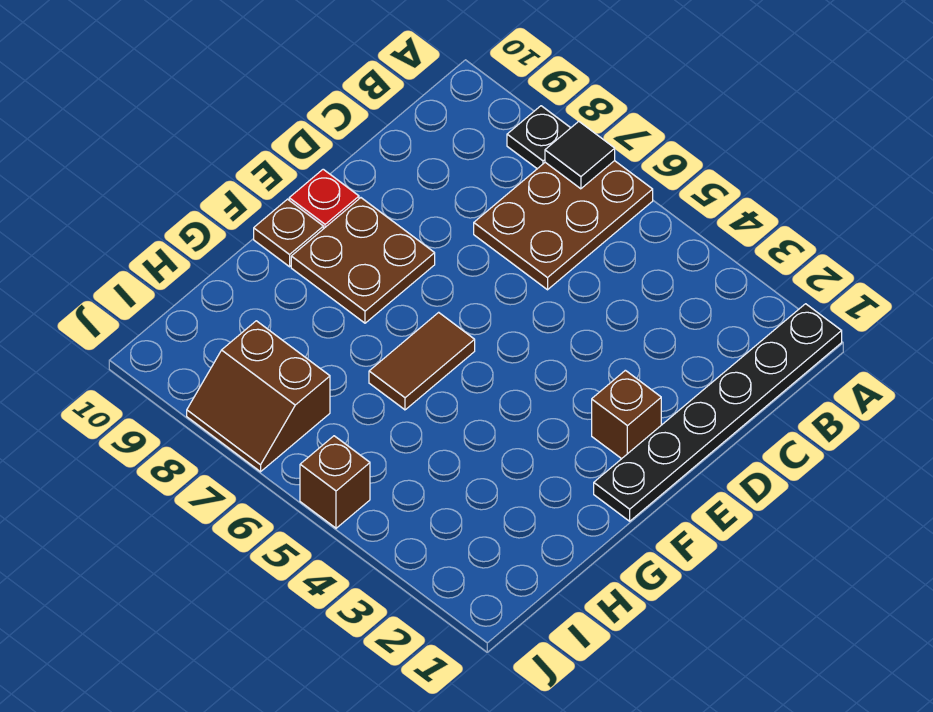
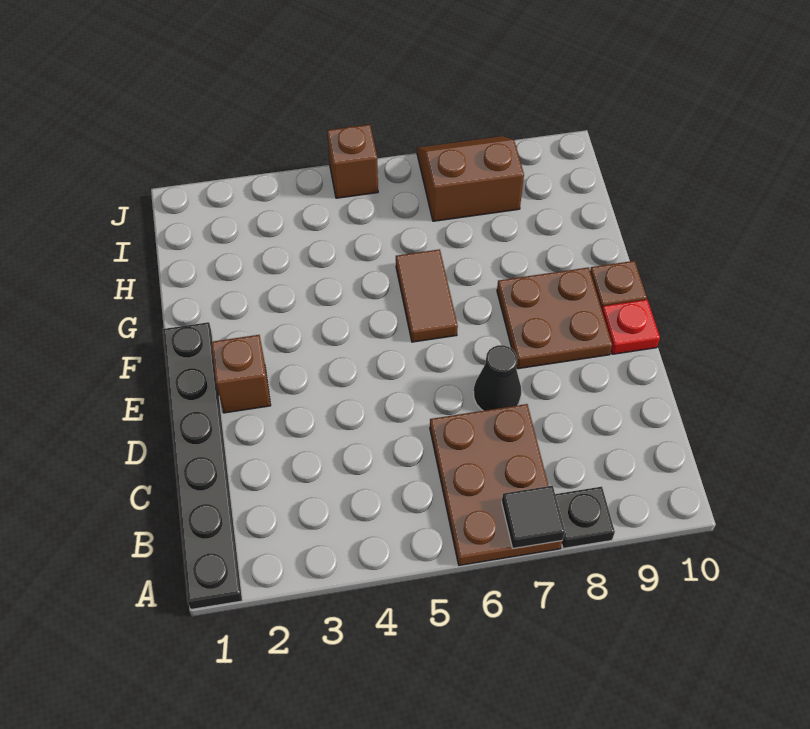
none -> black cone D7 level 1

